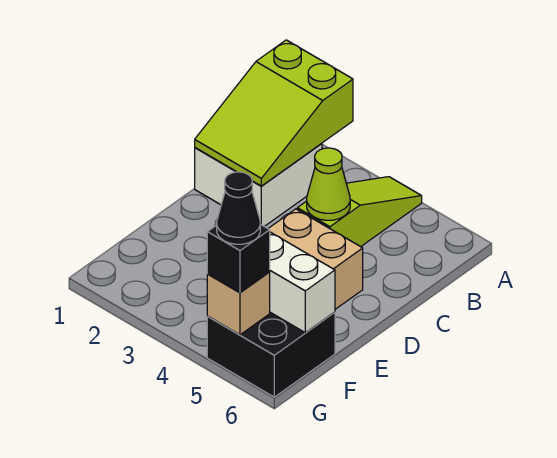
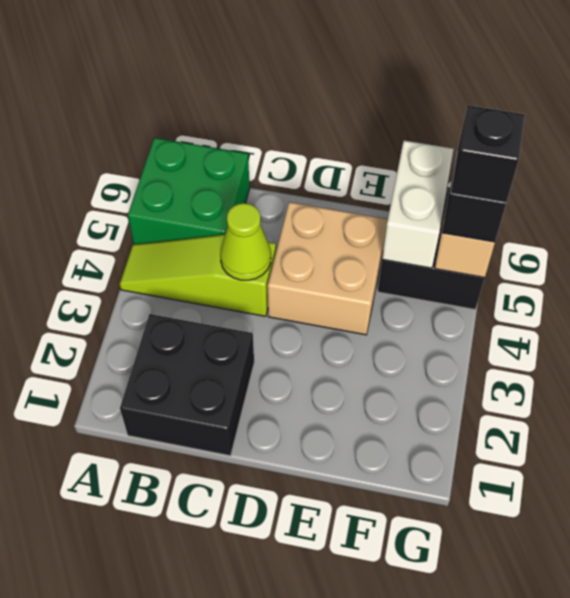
lime slope A1:C2 level 2 top A -> none
none -> green brick A5:B6 level 1
white brick B1:C2 level 1 -> black brick B1:C2 level 1
black cone G5 level 4 -> black brick G5 level 4

